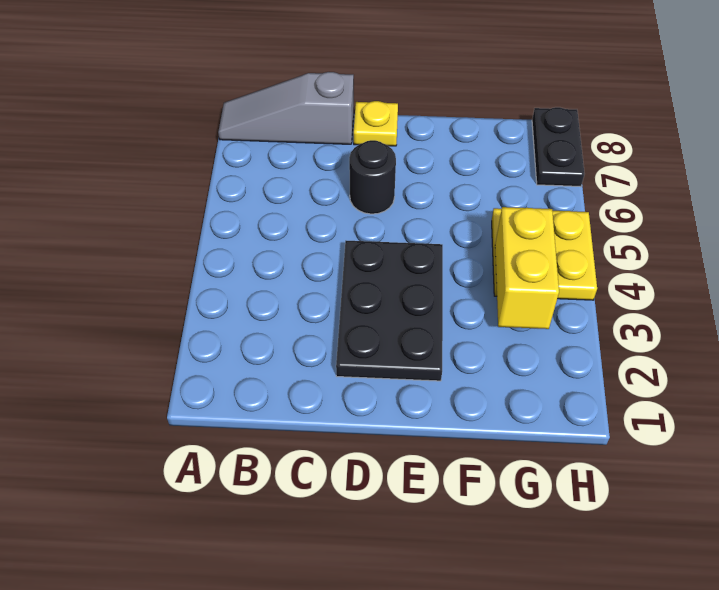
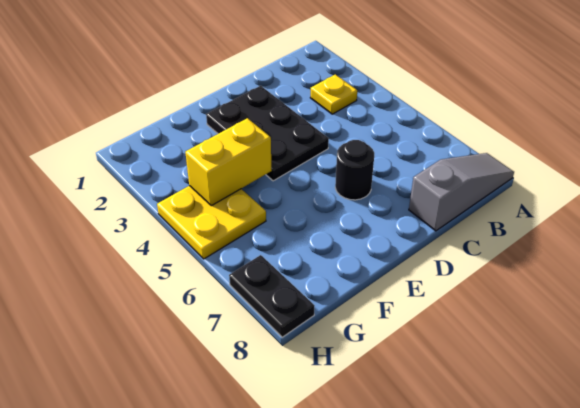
yellow plate D8 level 1 -> yellow plate B3 level 1
yellow brick G3:G4 level 2 -> yellow brick F4:G4 level 2

